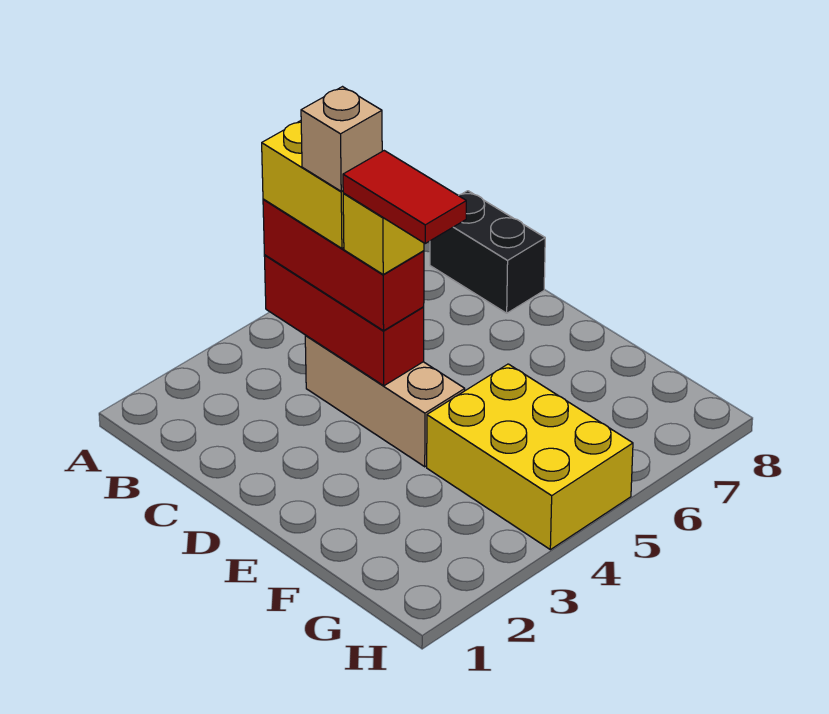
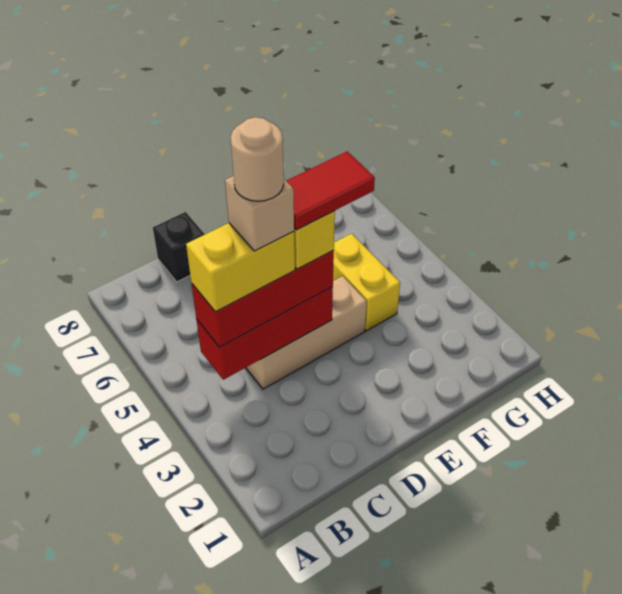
black brick B8:C8 level 1 -> black brick C8 level 1
none -> tan round brick C4 level 6
yellow brick F4:H5 level 1 -> yellow brick F4:F5 level 1

